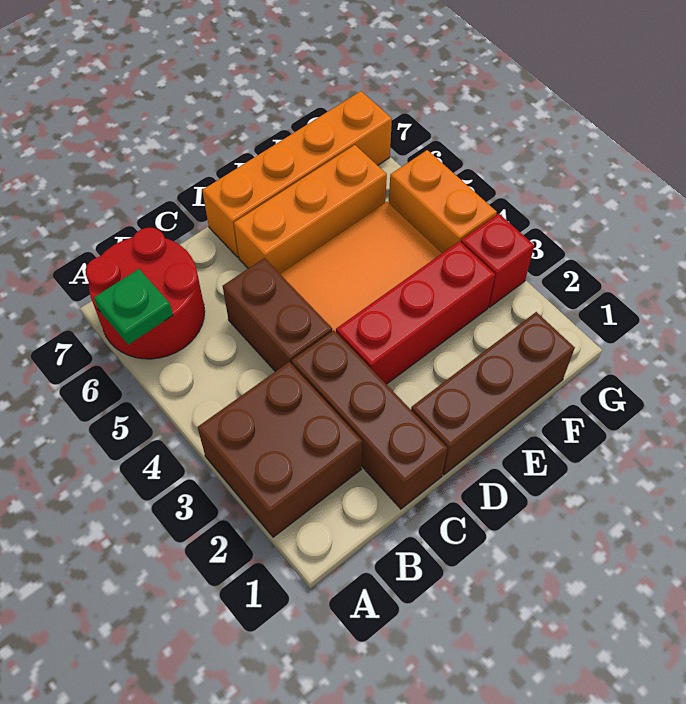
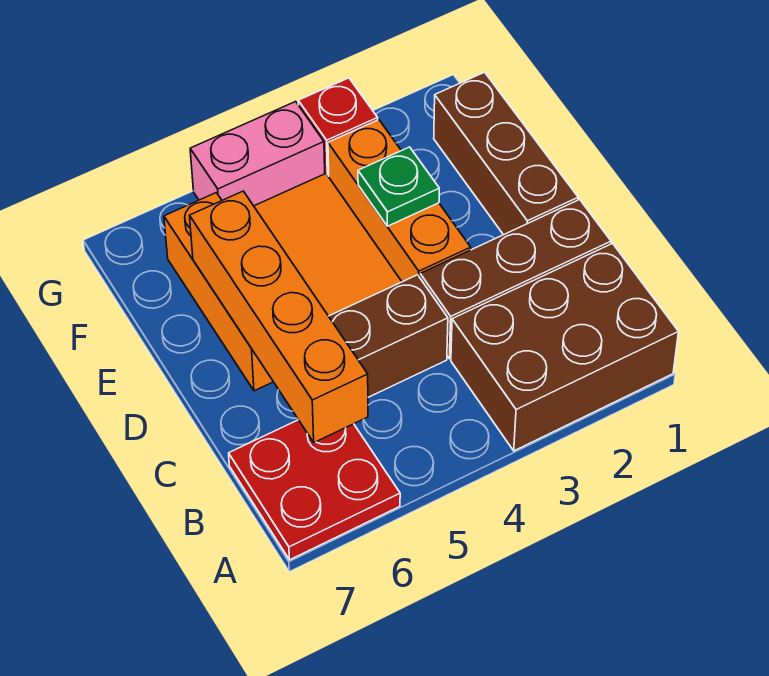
brown brick A2:B3 level 1 -> brown brick A1:B3 level 1
red round brick A6:B7 level 1 -> red plate A6:B7 level 1
green plate A6 level 2 -> green plate E3 level 2
red brick D3:F3 level 1 -> orange brick D3:F3 level 1
orange brick D7:G7 level 1 -> orange brick B6:E6 level 2
orange brick G4:G5 level 1 -> pink brick G4:G5 level 1

